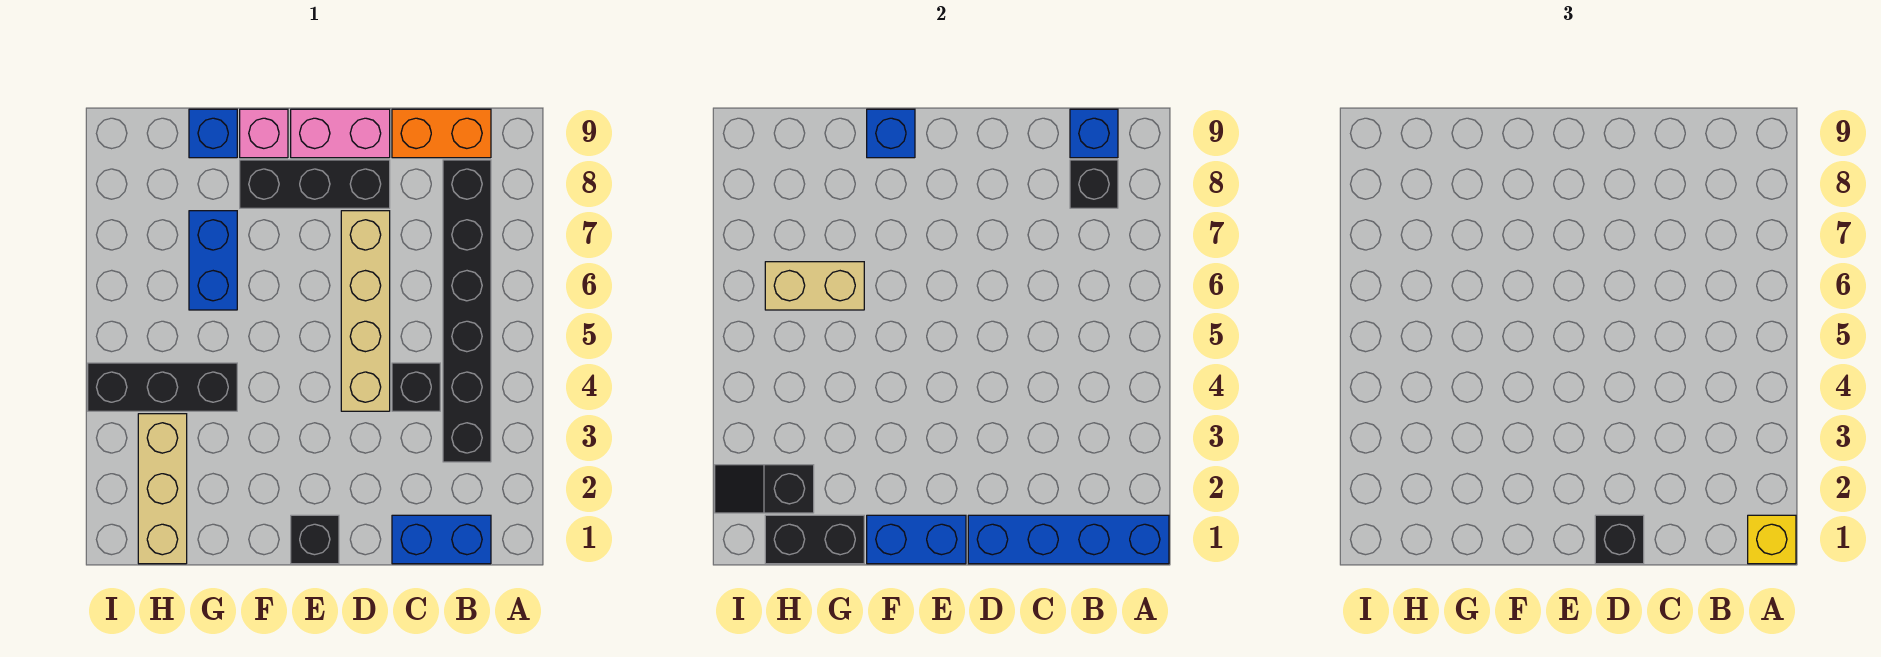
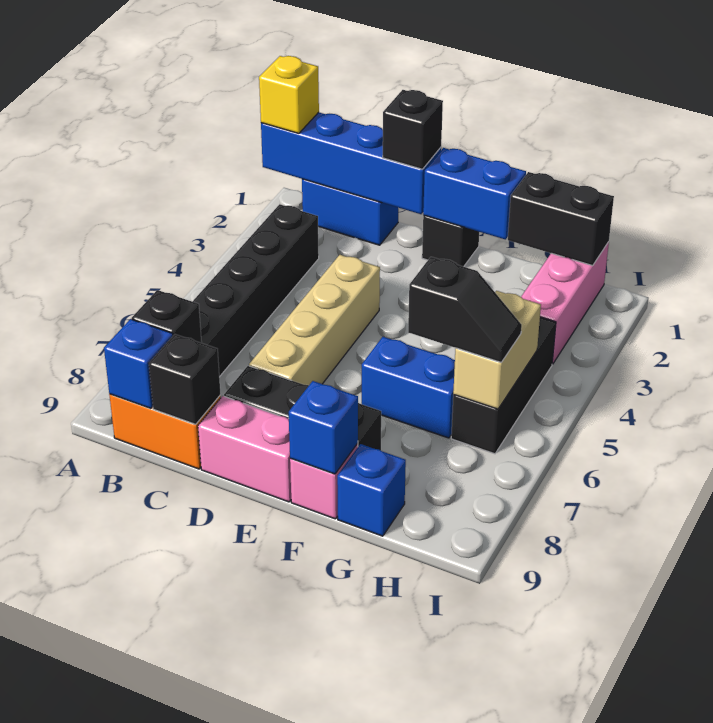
black brick C4 level 1 -> black brick C9 level 2
black brick G4:I4 level 1 -> black brick H4:H6 level 1
blue brick G6:G7 level 1 -> blue brick F6:G6 level 1
tan brick G6:H6 level 2 -> tan brick H5:H6 level 2
tan brick H1:H3 level 1 -> pink brick H1:H3 level 1
black slope H2:I2 level 2 top H -> black slope G6:H6 level 3 top G

